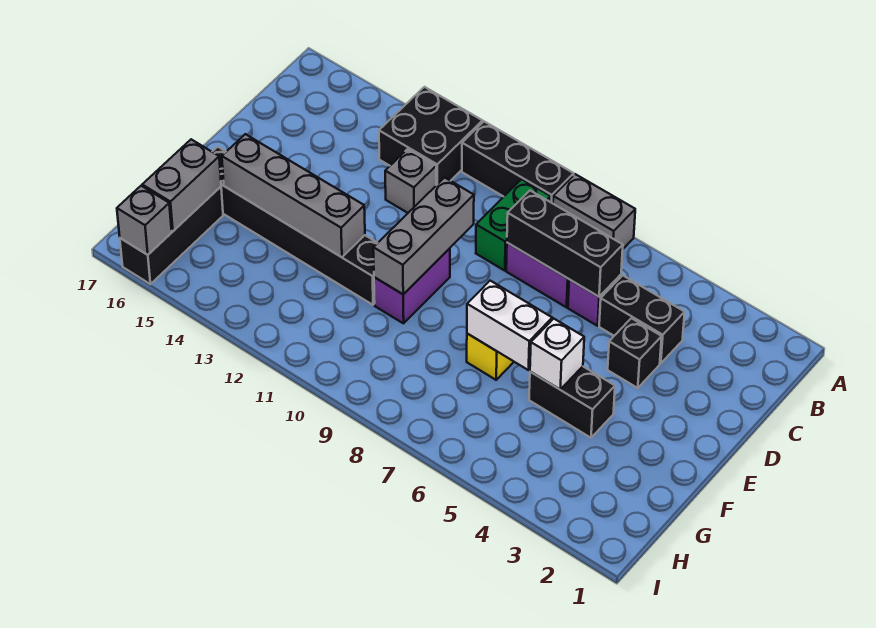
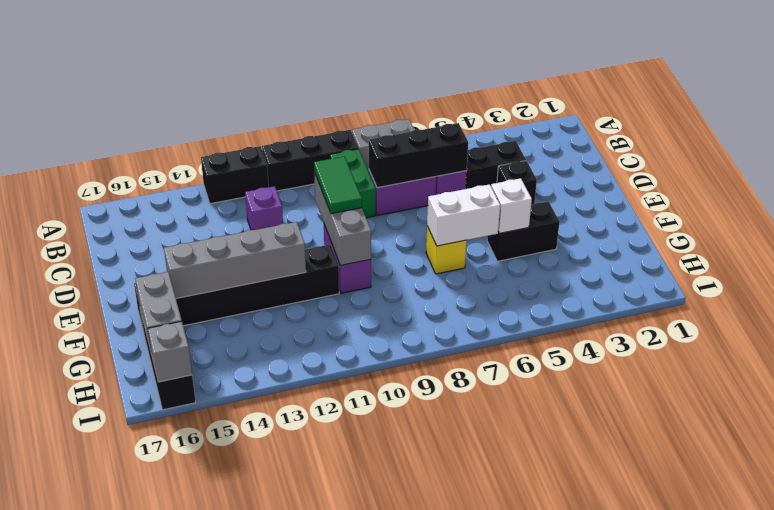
black brick A12:B13 level 1 -> black brick A12:A13 level 1
grey brick C12 level 1 -> purple brick C12 level 1
none -> green tile D10:E10 level 3

